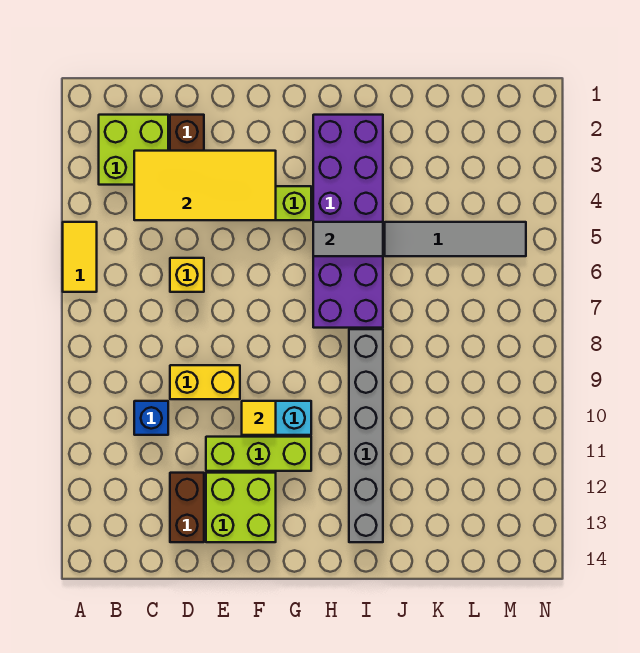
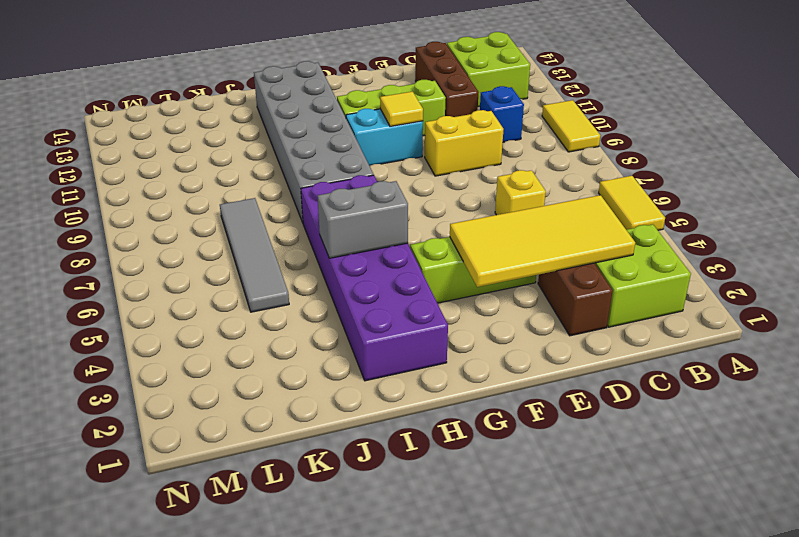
none -> yellow tile A9:A10 level 1
brown brick D12:D13 level 1 -> brown brick D11:D13 level 1
lime brick E12:F13 level 1 -> lime brick B12:C13 level 1
grey tile H5:I5 level 2 -> grey brick H5:I5 level 2
grey brick I8:I13 level 1 -> grey brick H8:I13 level 1
grey tile J5:M5 level 1 -> grey tile K5:K8 level 1

